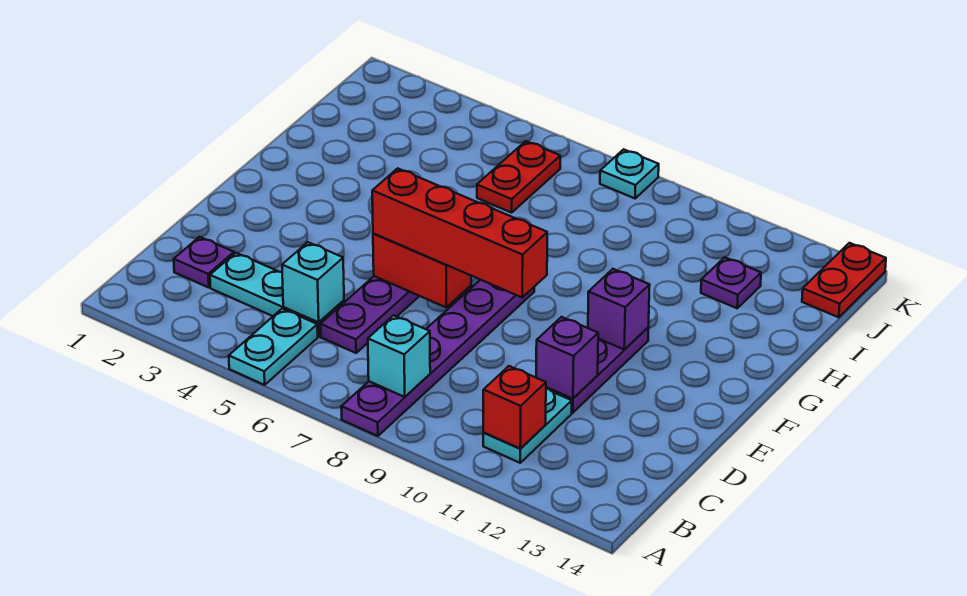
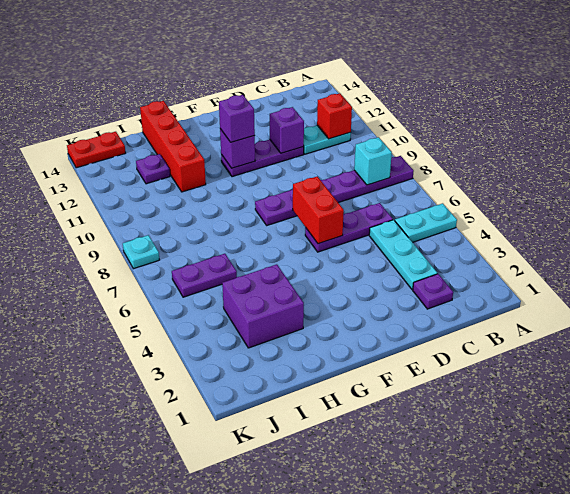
cyan brick C5 level 2 -> none
red brick E6:E9 level 3 -> red brick H11:H14 level 1
none -> purple brick F11 level 3
none -> purple brick H3:I4 level 1
red plate I6:J6 level 1 -> purple plate I6:J6 level 1

